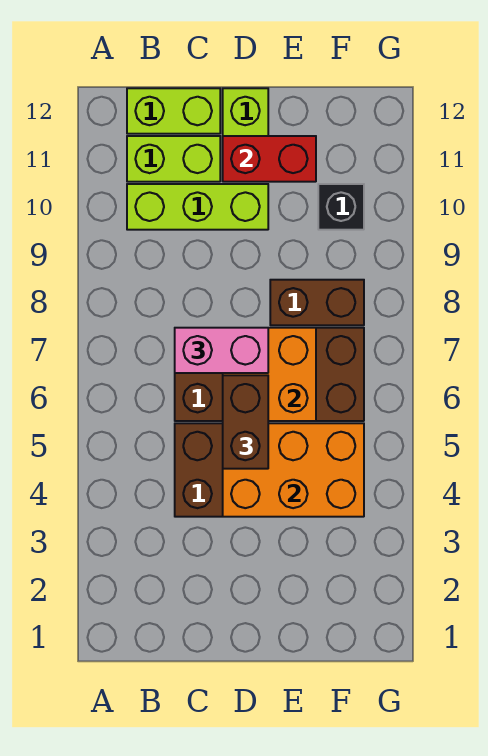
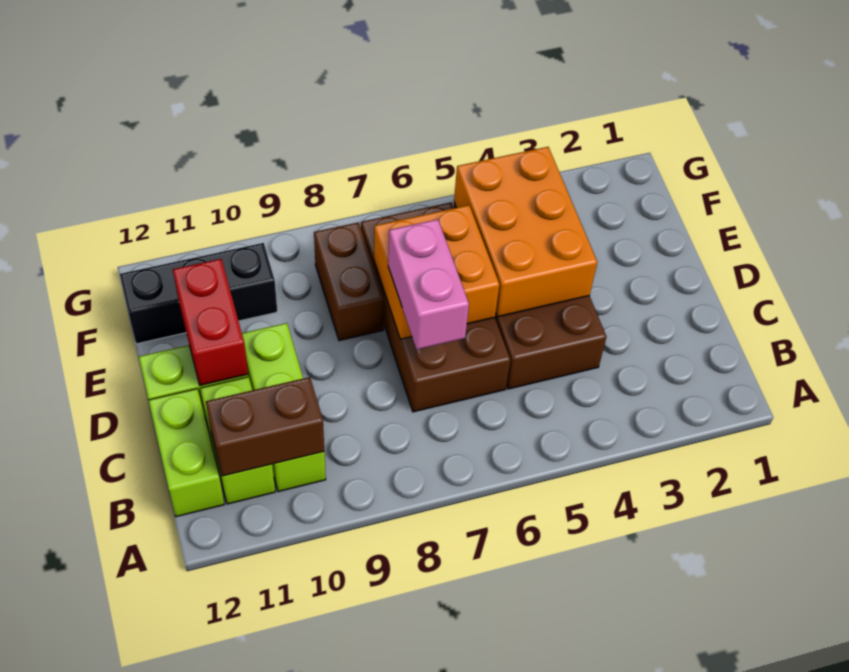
brown brick D5:D6 level 3 -> brown brick B10:B11 level 2
black brick F10 level 1 -> black brick F10:F12 level 1

